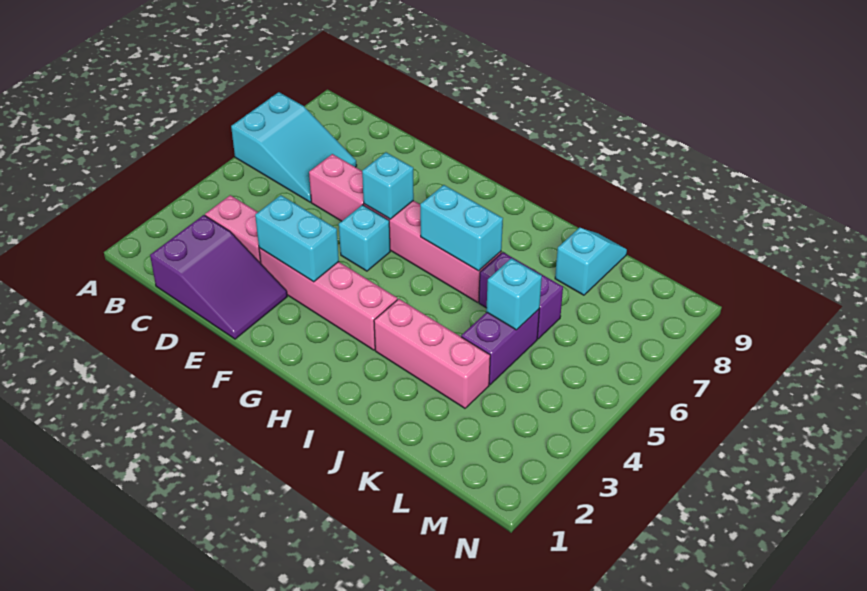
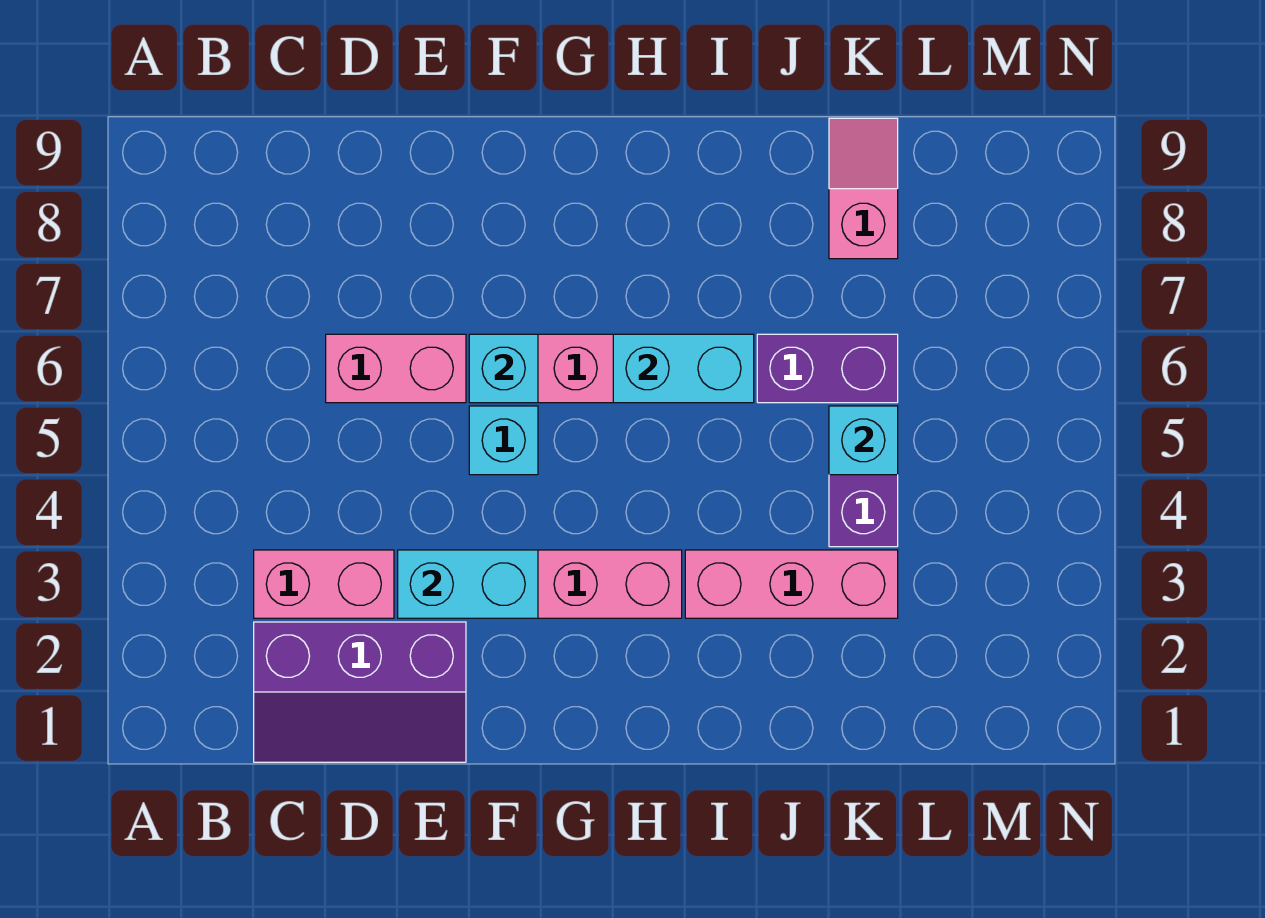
cyan slope A6:C7 level 1 top A -> none
purple slope C1:E2 level 1 top C -> purple slope C1:E2 level 1 top 2
cyan slope K8:K9 level 1 top 8 -> pink slope K8:K9 level 1 top 8

